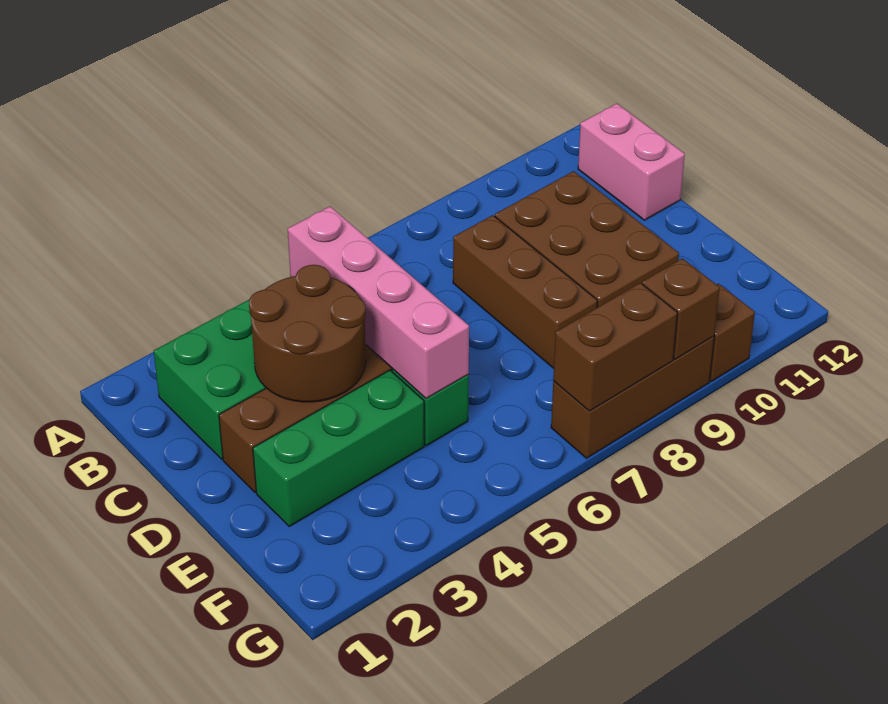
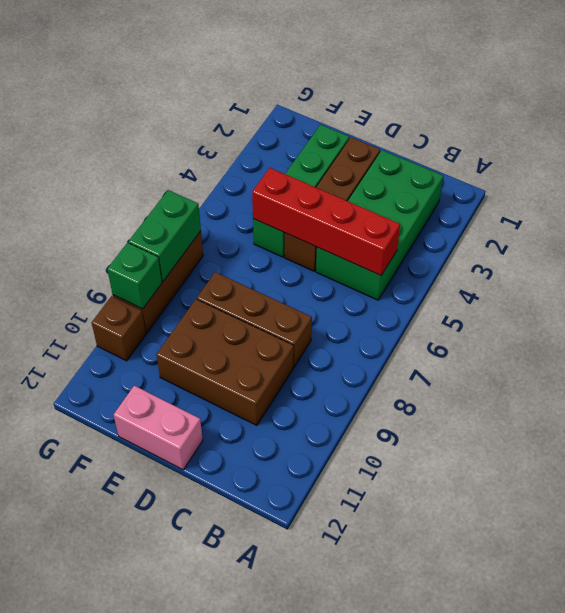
pink brick B5:E5 level 2 -> red brick B5:E5 level 2
pink brick B12:C12 level 1 -> pink brick D12:E12 level 1
brown round brick C3:D4 level 2 -> none
brown brick G7:G8 level 2 -> green brick G7:G8 level 2
brown brick G9 level 2 -> green brick G9 level 2

